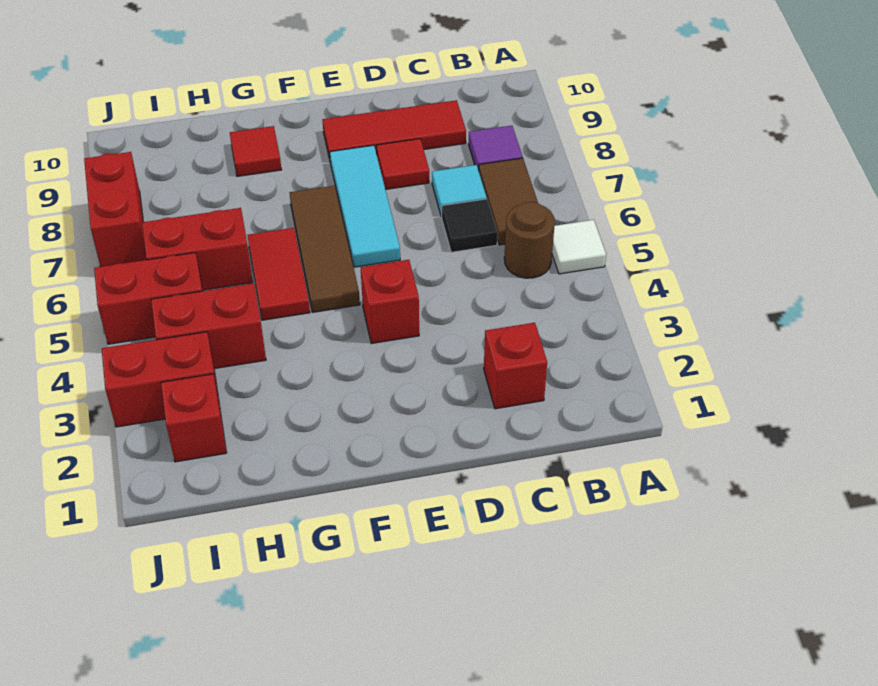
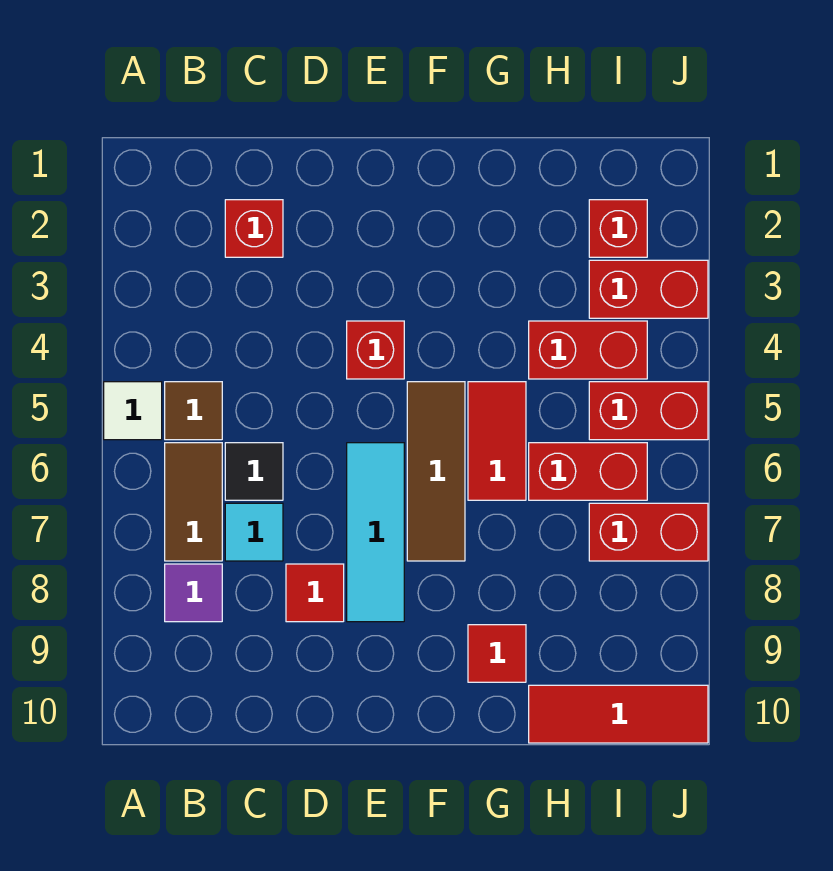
brown round brick B5 level 1 -> brown tile B5 level 1
red tile C9:E9 level 1 -> red tile H10:J10 level 1
red brick J7:J8 level 1 -> red brick I7:J7 level 1

